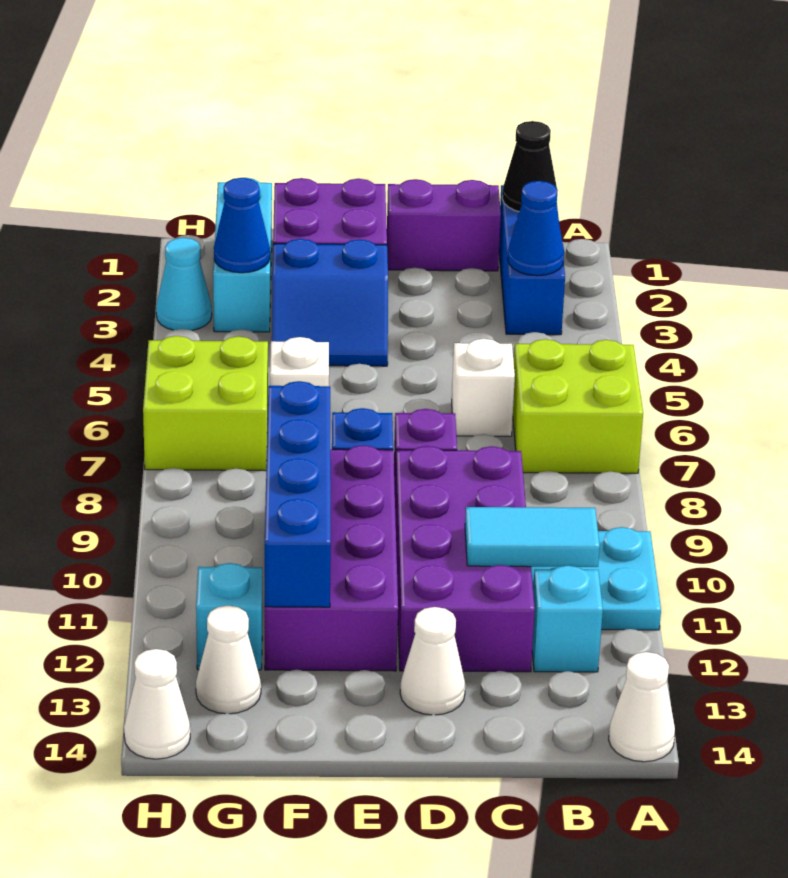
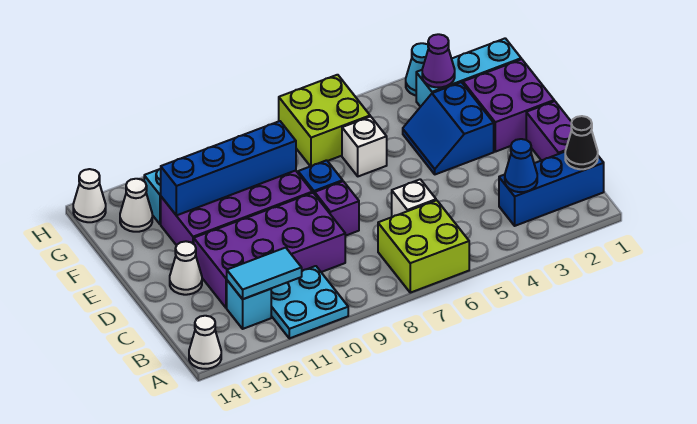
cyan tile B11:C11 level 2 -> cyan tile B11:B12 level 2
blue cone G3 level 2 -> purple cone G3 level 2

